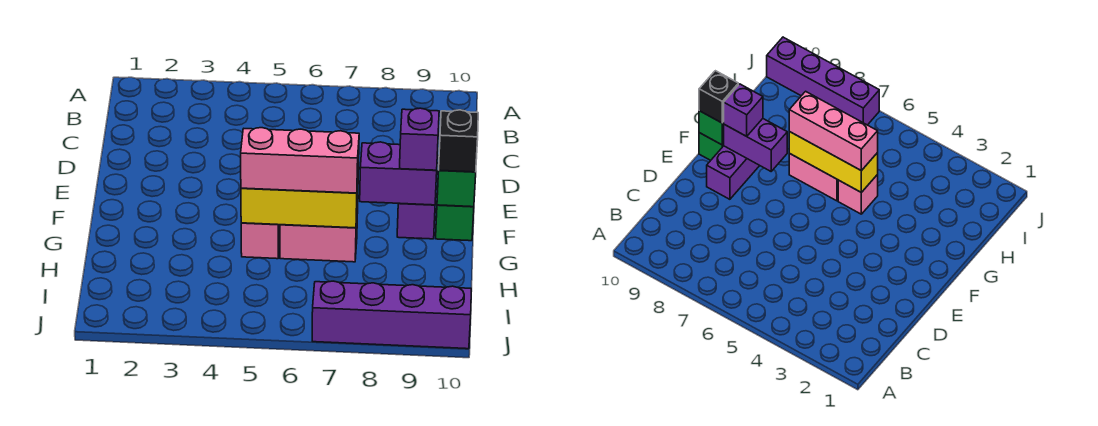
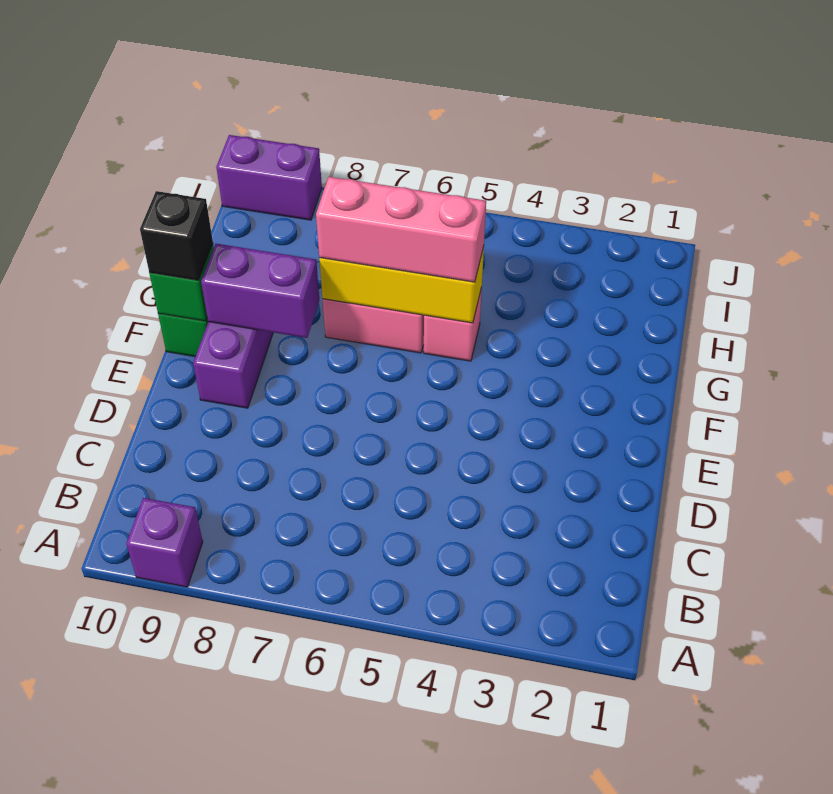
purple brick F9 level 3 -> purple brick A9 level 1
purple brick J7:J10 level 1 -> purple brick J9:J10 level 1

